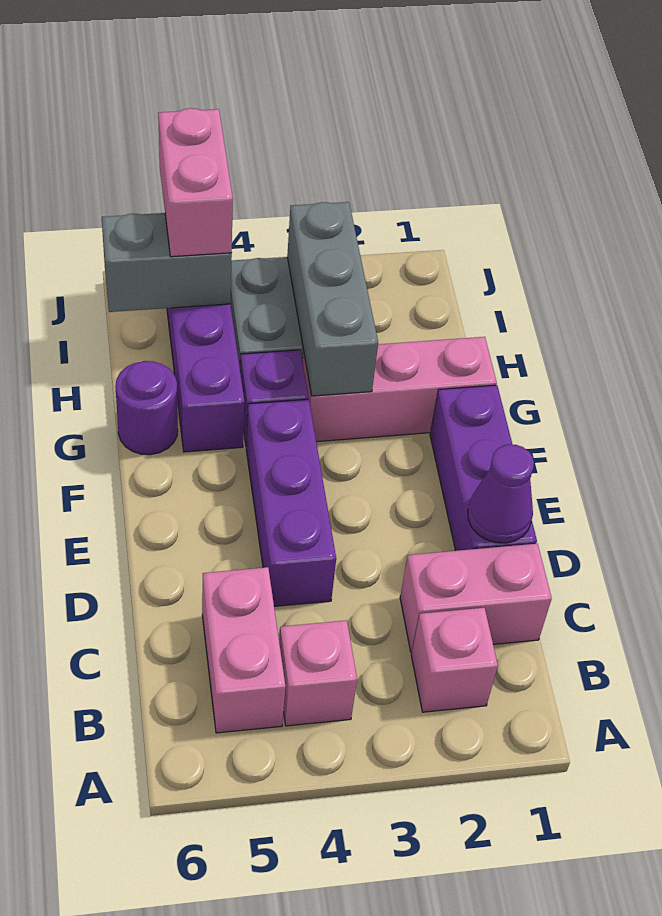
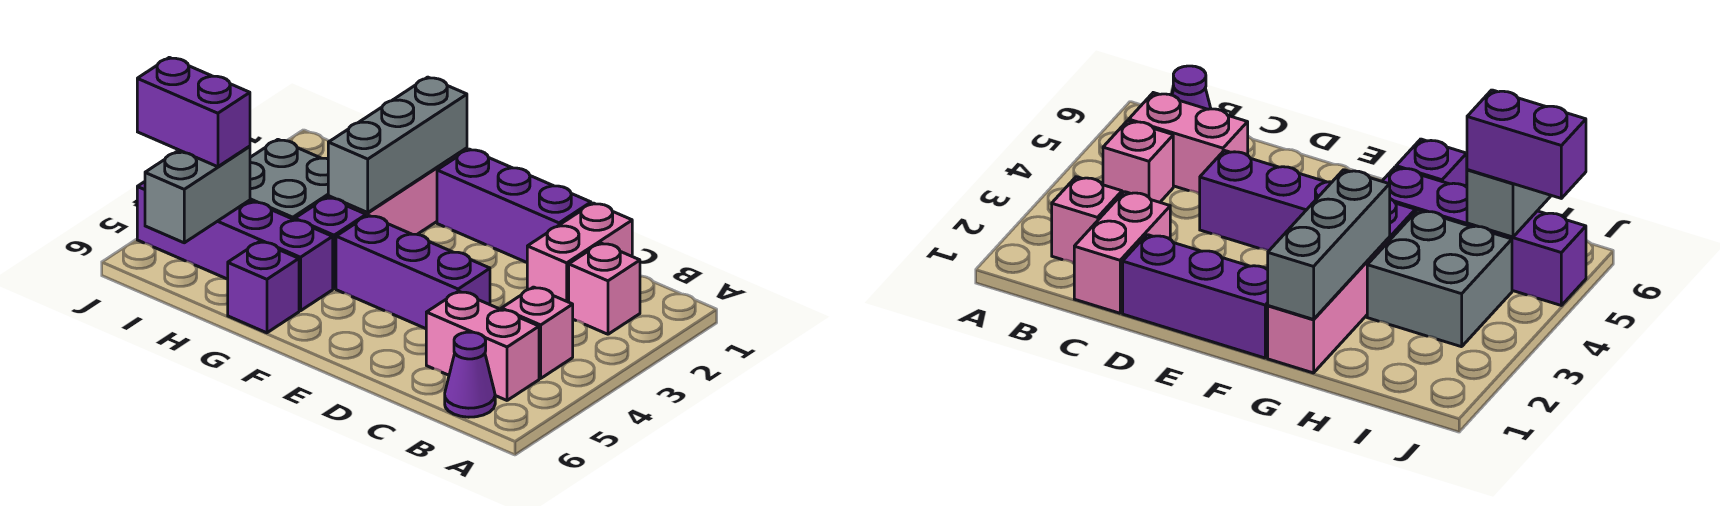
purple cone D1 level 2 -> purple cone B6 level 1
grey brick G3:I3 level 2 -> grey brick G1:G3 level 2
purple round brick G6 level 1 -> purple brick G6 level 1
pink brick I5:J5 level 3 -> purple brick I5:J5 level 3

